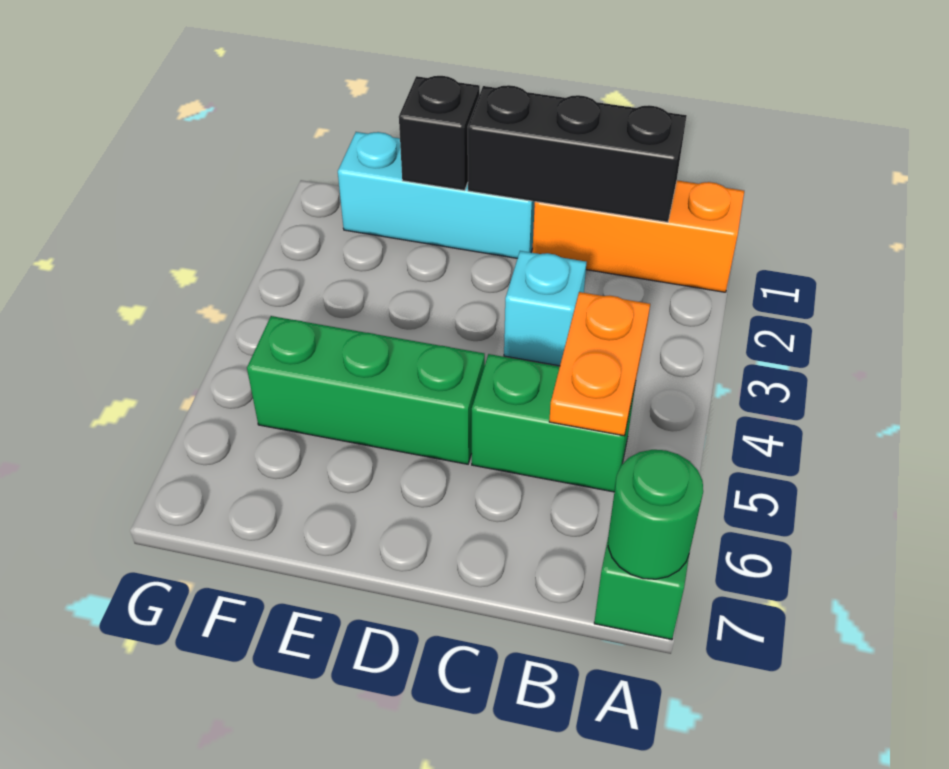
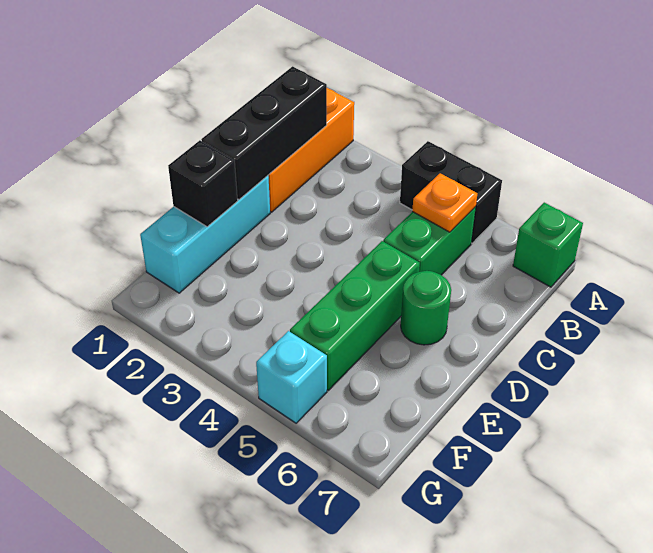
none -> black brick A4:A5 level 1
green round brick A7 level 2 -> green round brick D6 level 1
orange plate B4:B5 level 2 -> orange plate B5 level 2
cyan brick C3 level 1 -> cyan brick G5 level 1

